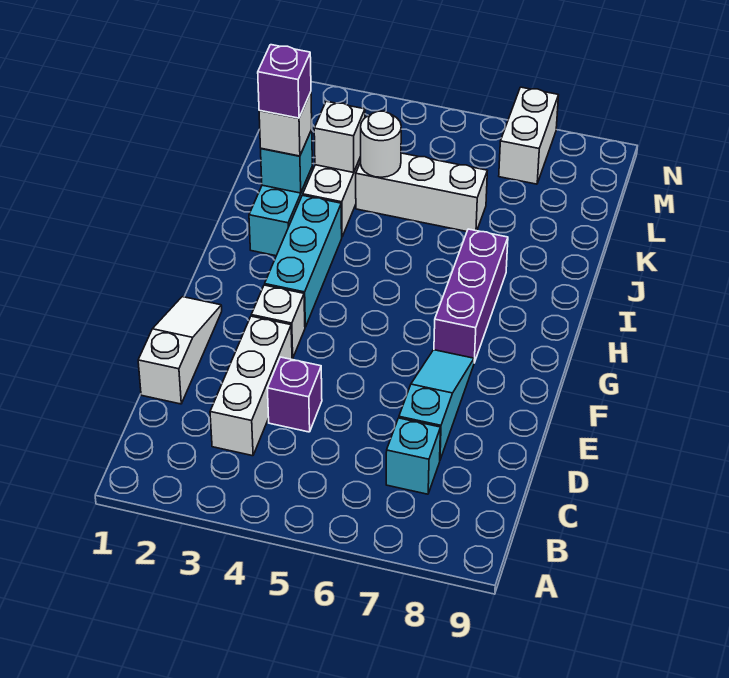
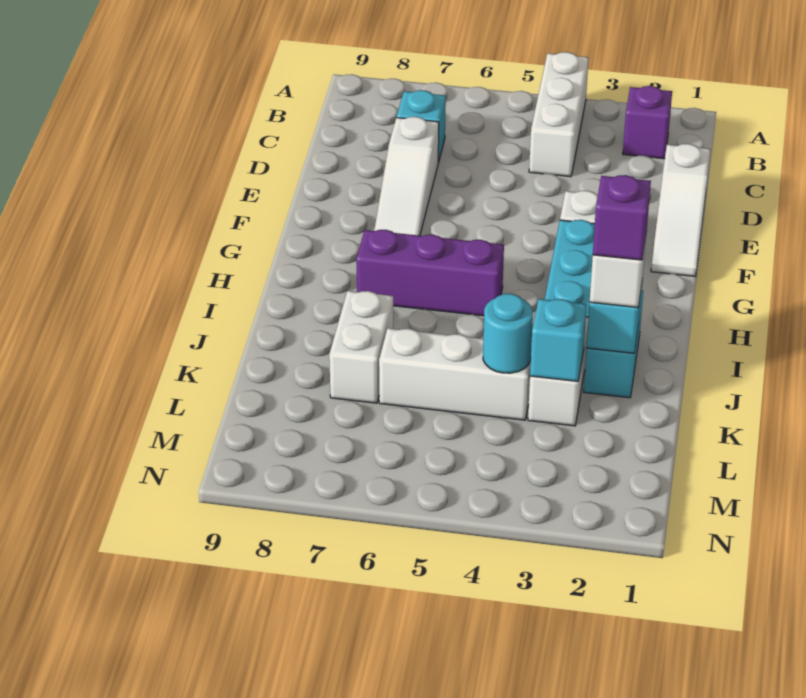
white brick C3:E3 level 1 -> white brick A4:C4 level 1
purple brick D4 level 1 -> purple brick B2 level 1
cyan slope D7:F7 level 1 top D -> white slope D7:F7 level 1 top D
purple brick G7:I7 level 1 -> purple brick H5:H7 level 1
white brick K3 level 2 -> cyan brick K3 level 2
white round brick K4 level 2 -> cyan round brick K4 level 2
white brick M7:N7 level 1 -> white brick J7:K7 level 1

